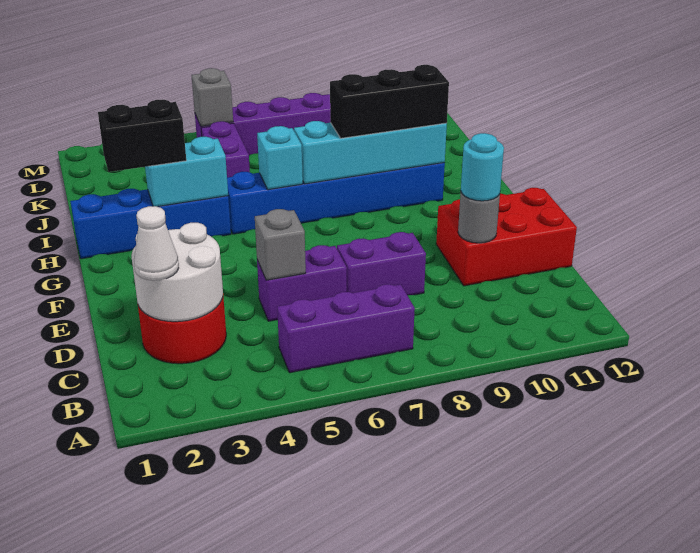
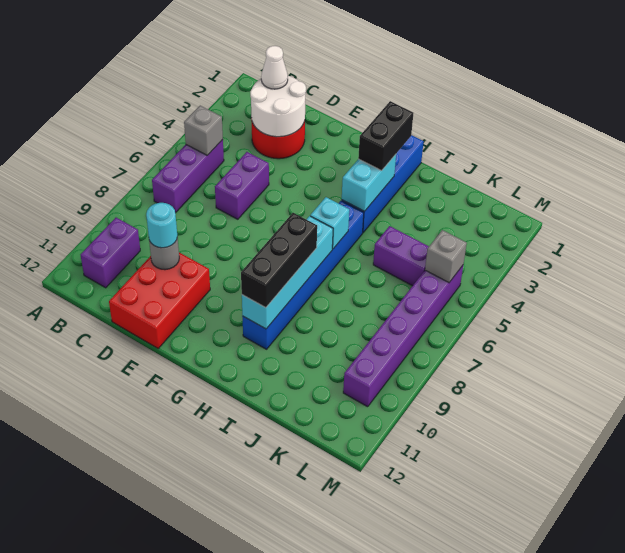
grey brick D5 level 2 -> grey brick B5 level 2
purple brick D7:D8 level 1 -> purple brick B10:B11 level 1

